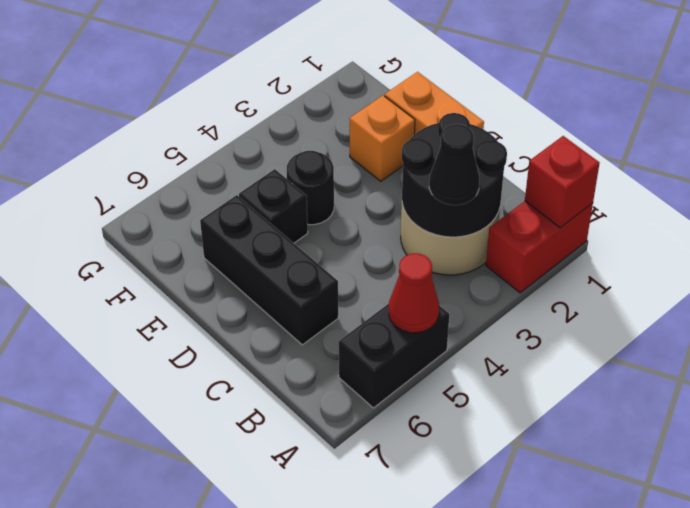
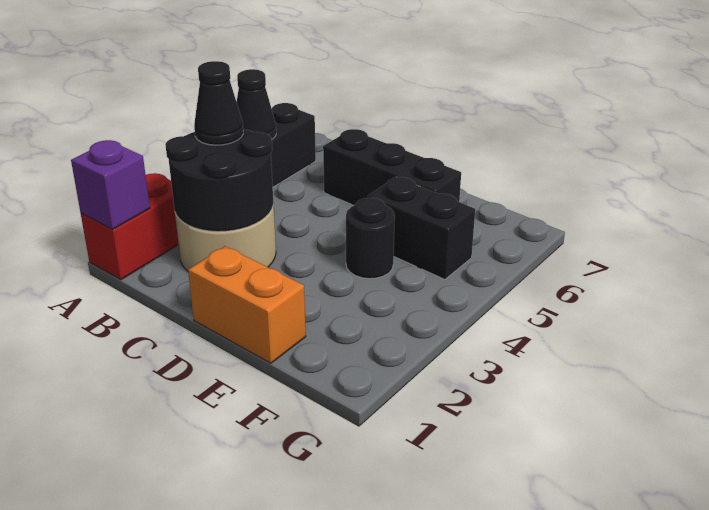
red brick A1 level 2 -> purple brick A1 level 2
red cone A5 level 2 -> black cone A5 level 2
orange brick E2 level 1 -> none
black brick E5 level 1 -> black brick E5:F5 level 1

